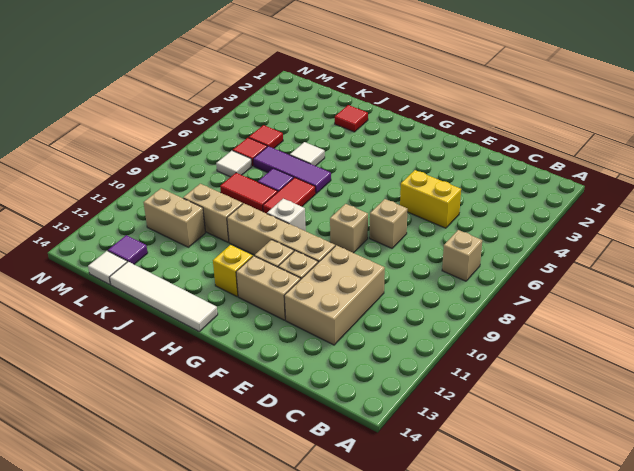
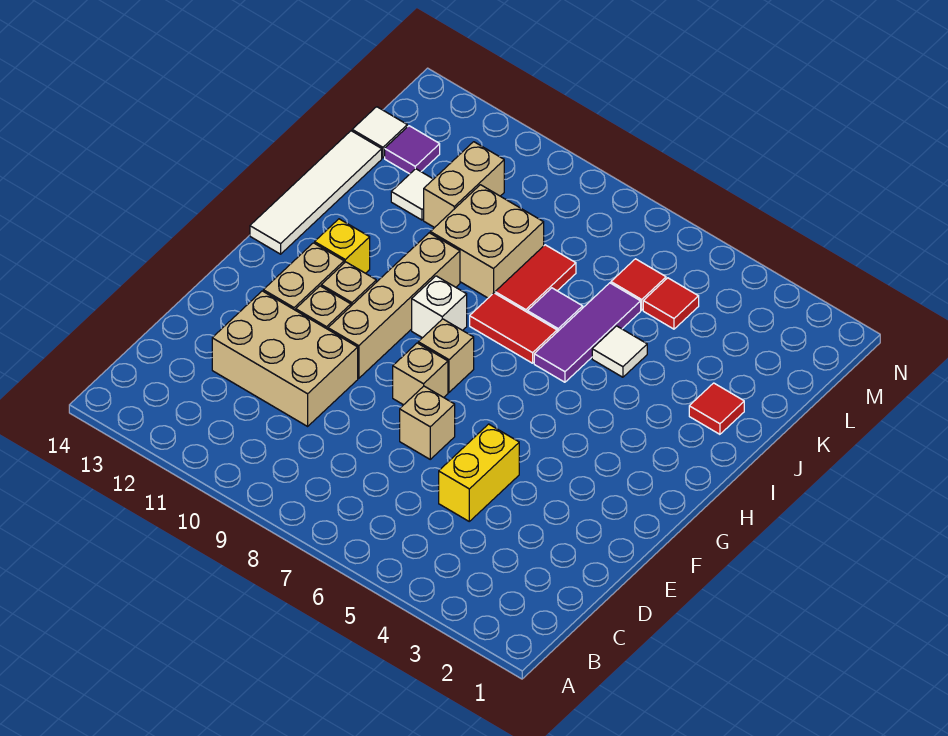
tan brick B7 level 1 -> tan brick G8 level 1
tan brick J10:K10 level 1 -> tan brick J9:K10 level 1
white tile L7 level 1 -> white tile K12 level 1

